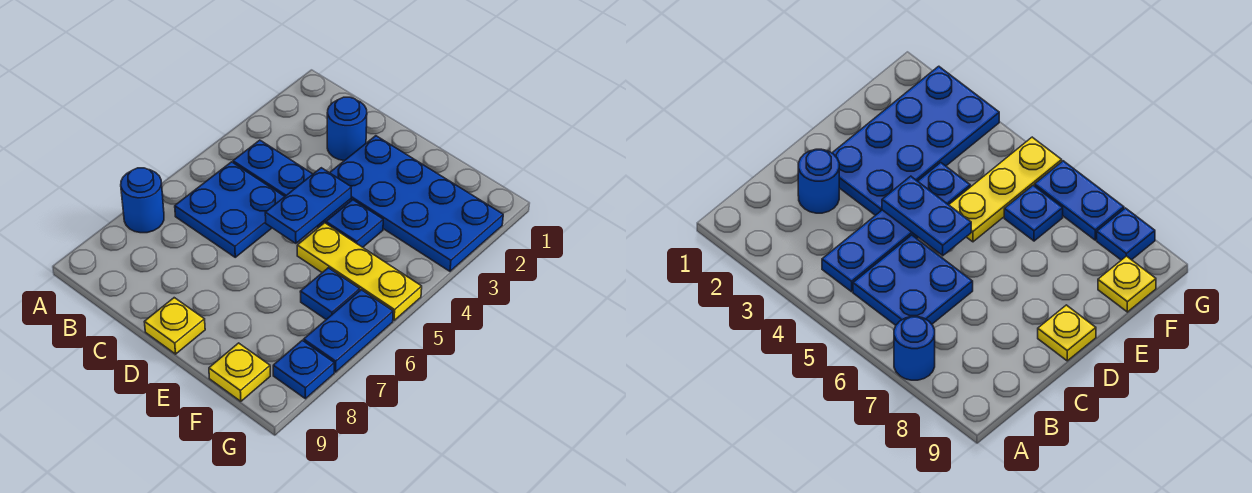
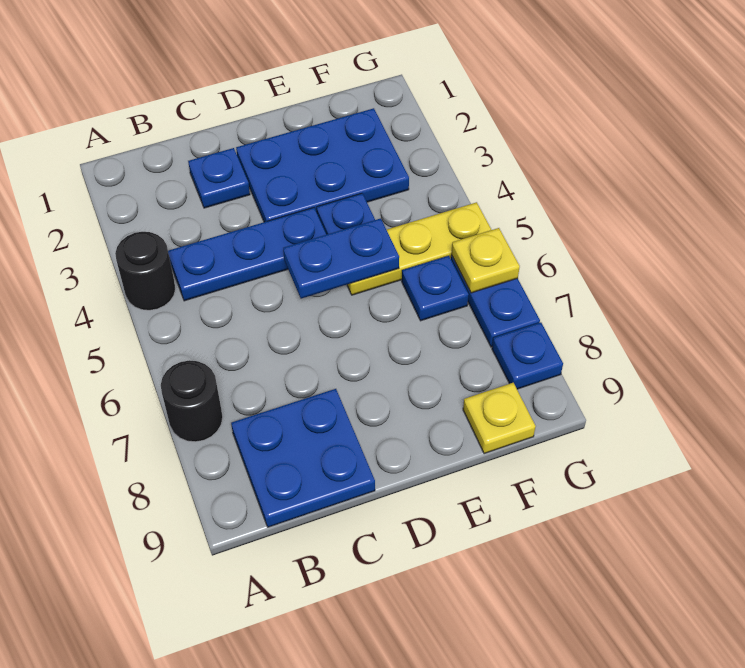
none -> black round brick A4 level 1
blue round brick A7 level 1 -> black round brick A7 level 1
blue plate B5:C6 level 1 -> blue plate B8:C9 level 1
blue round brick C2 level 1 -> blue plate C2 level 1
blue plate D2:G3 level 1 -> blue plate D2:F3 level 1
blue plate D4:D5 level 2 -> blue plate D5:E5 level 2
yellow plate D9 level 1 -> yellow plate G6 level 2

